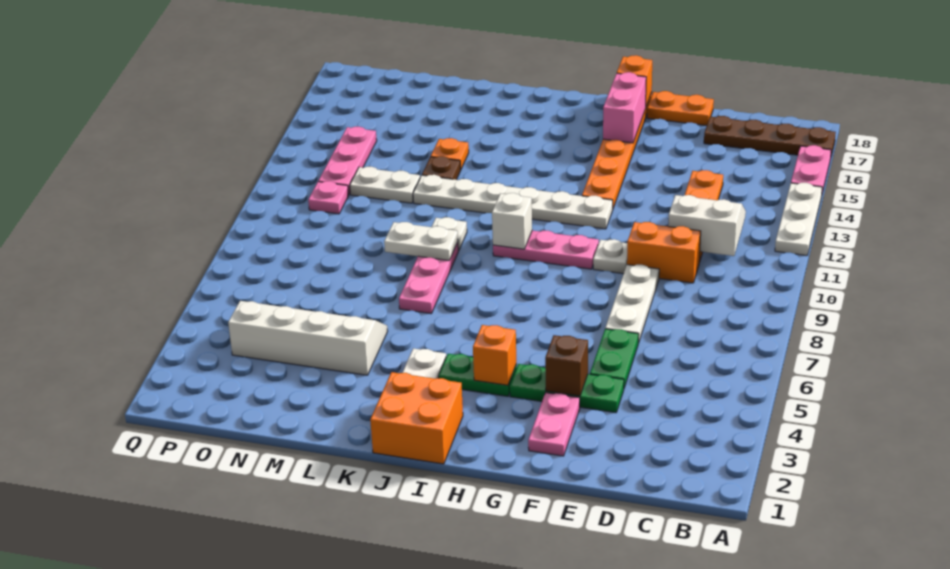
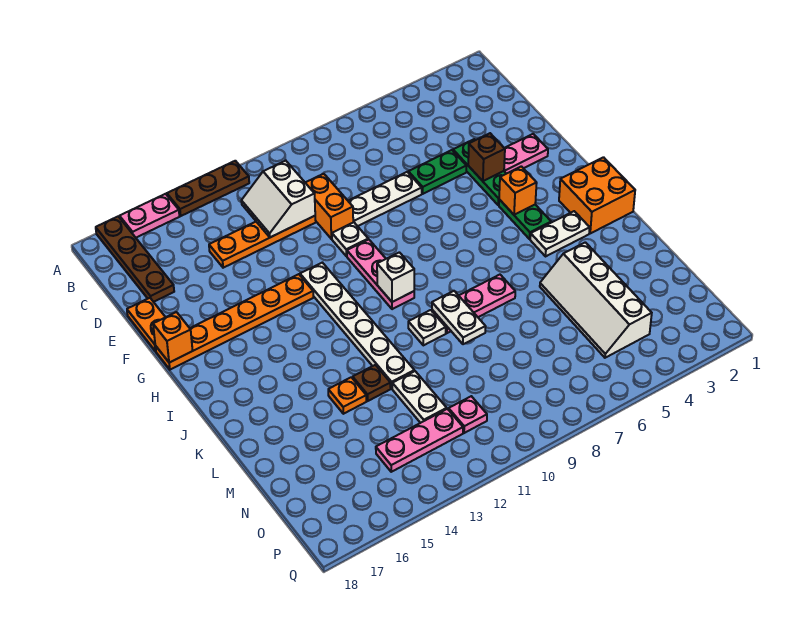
white plate A12:A14 level 1 -> brown plate A12:A14 level 1
pink brick G16:G17 level 2 -> none

